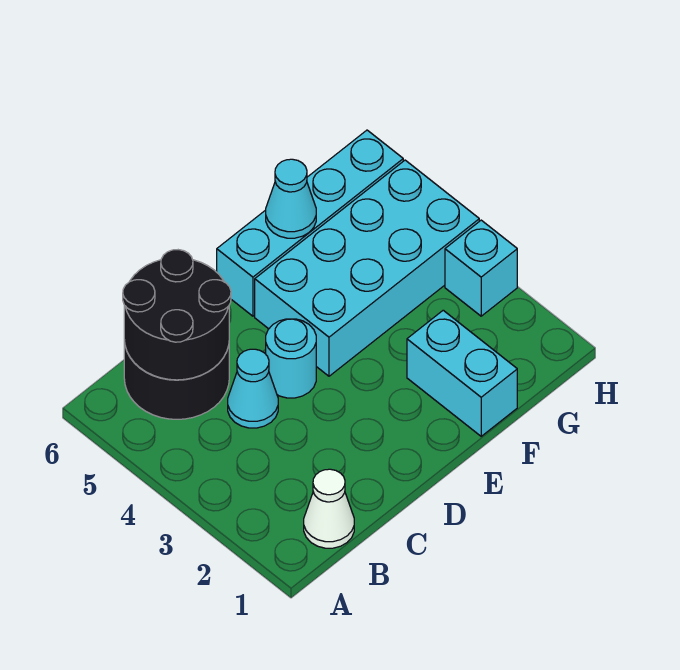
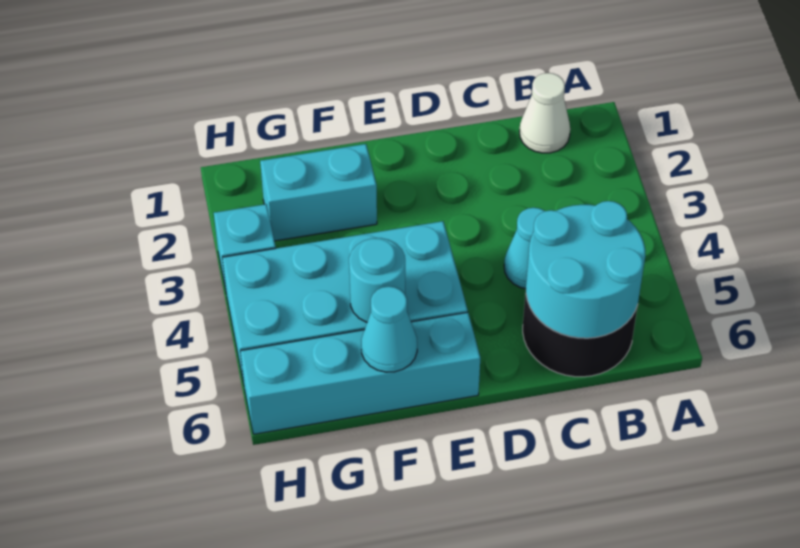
black round brick B5:C6 level 2 -> cyan round brick B5:C6 level 2
cyan round brick D4 level 1 -> cyan round brick F5 level 2
cyan brick F1:F2 level 1 -> cyan brick F2:G2 level 1

